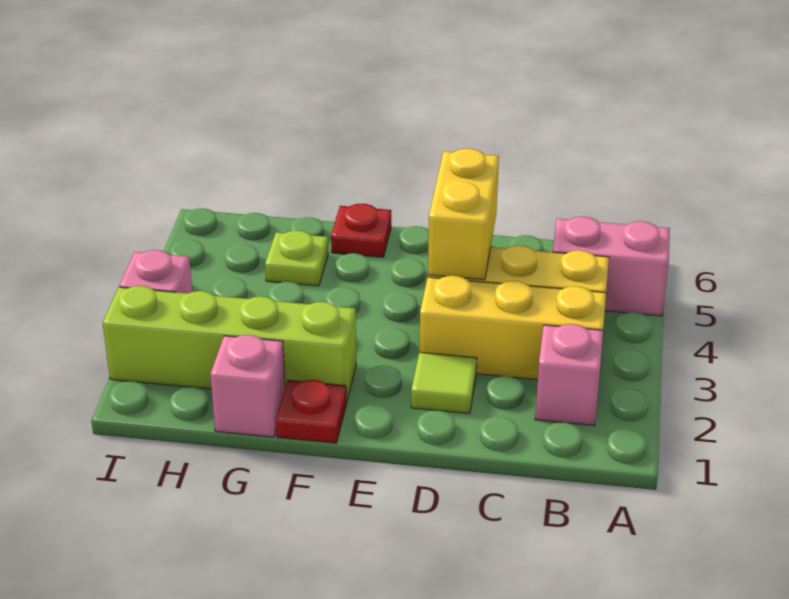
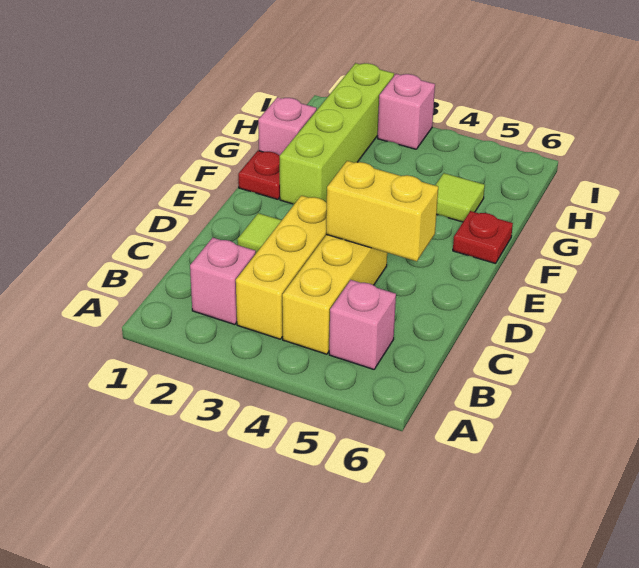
pink brick A5:B5 level 1 -> pink brick B5 level 1
lime plate G5 level 1 -> lime tile G5 level 1

